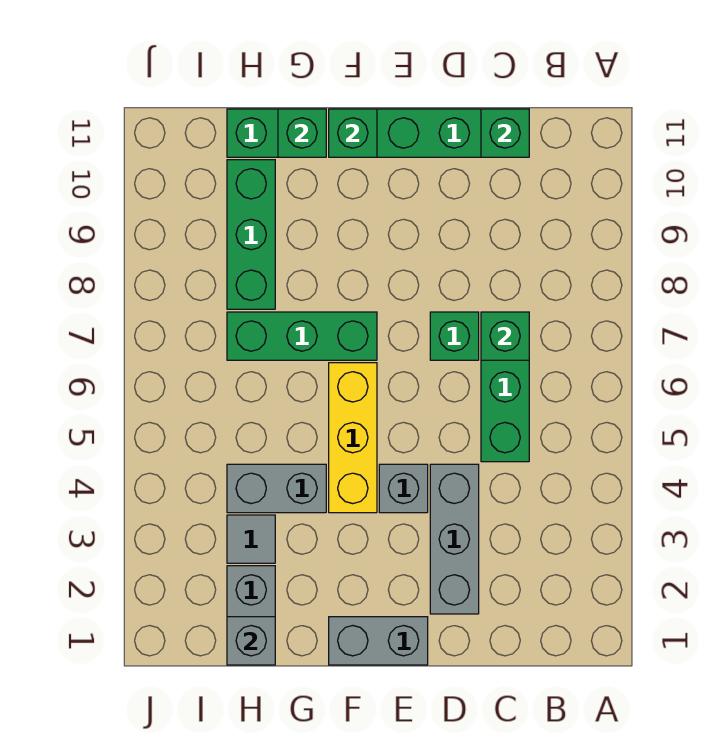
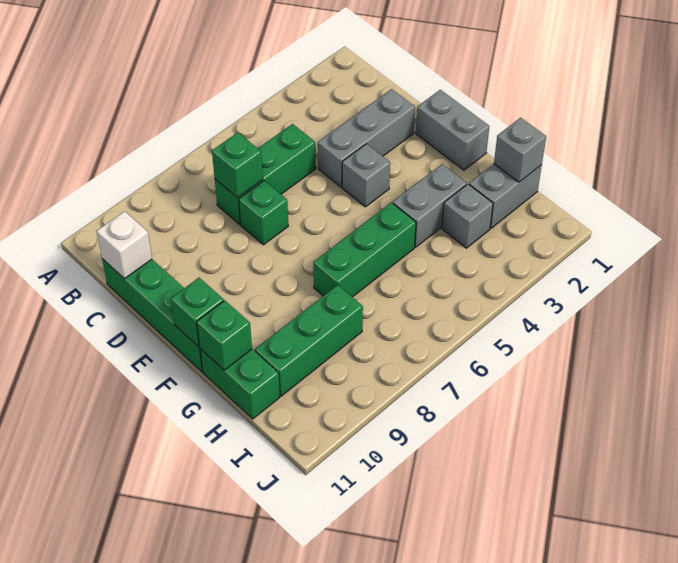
green brick C11 level 2 -> white brick C11 level 2
yellow brick F4:F6 level 1 -> none
green brick F7:H7 level 1 -> green brick G5:G7 level 1
grey brick G4:H4 level 1 -> grey brick G3:G4 level 1
grey tile H3 level 1 -> grey brick H3 level 1

